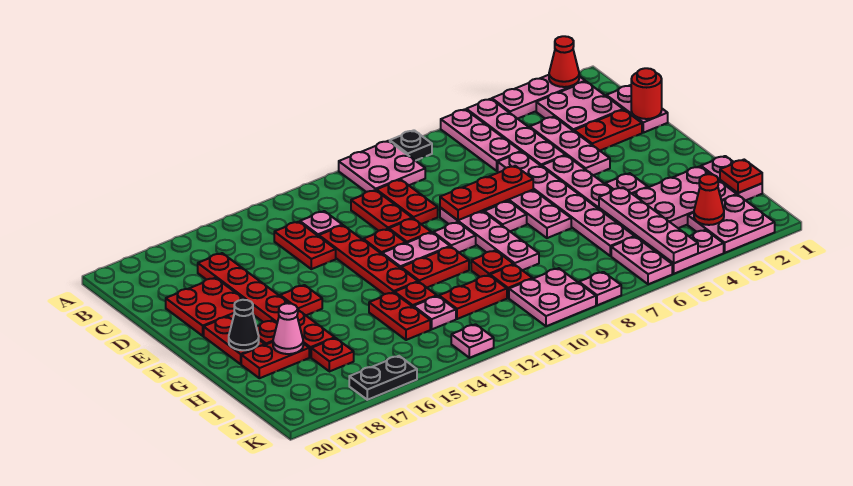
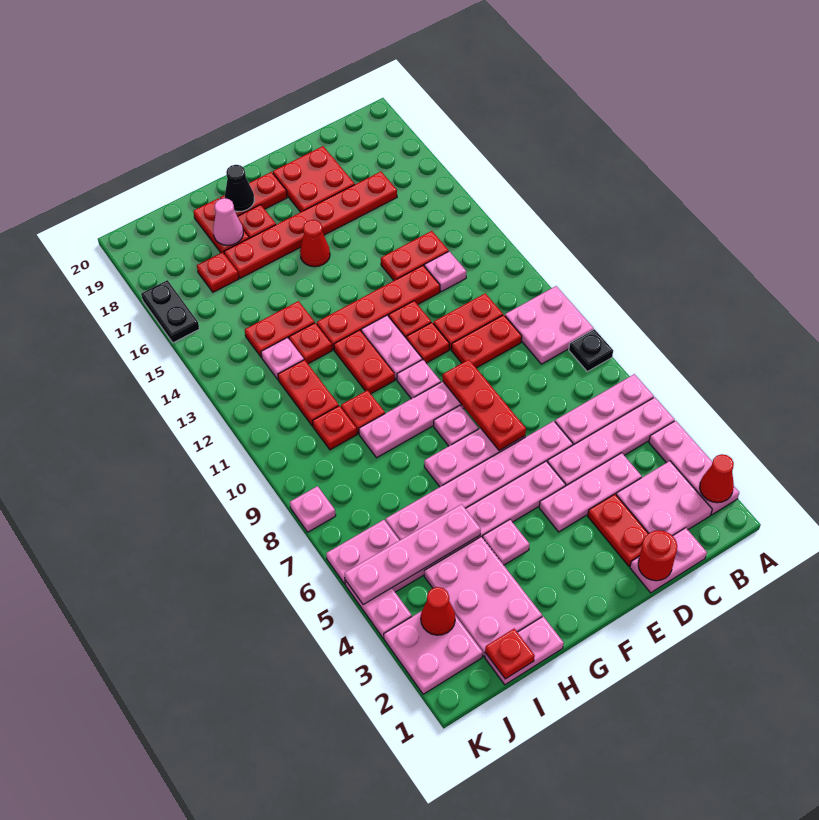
red plate F16 level 1 -> red cone F16 level 1
pink plate J9:K10 level 1 -> none
pink plate K13 level 1 -> none

